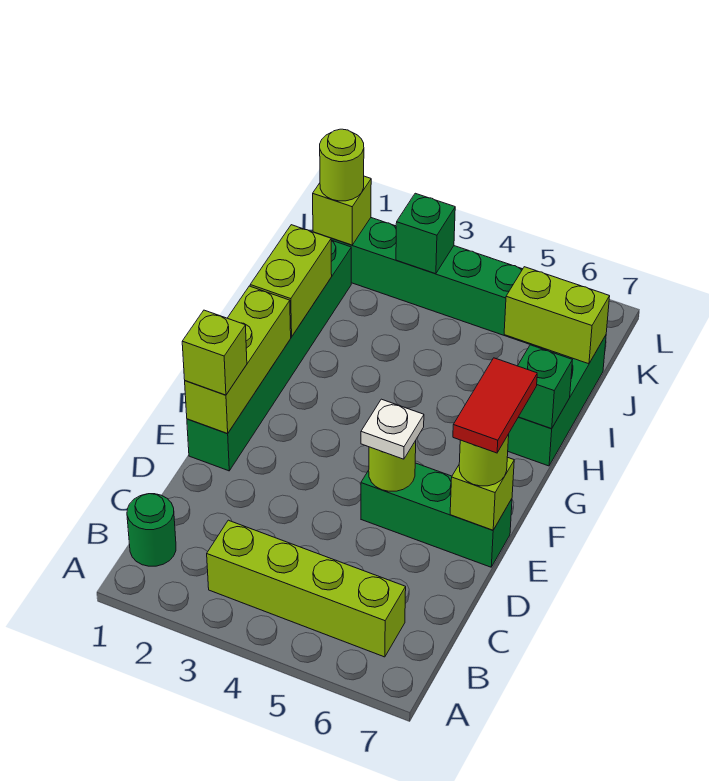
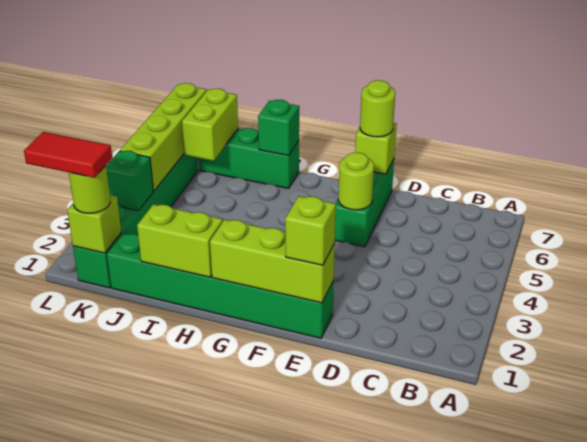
green round brick B1 level 1 -> none
lime brick B3:B6 level 1 -> lime brick K4:K7 level 2
white plate E5 level 3 -> none
red tile E7:F7 level 4 -> red tile K1:L1 level 4

